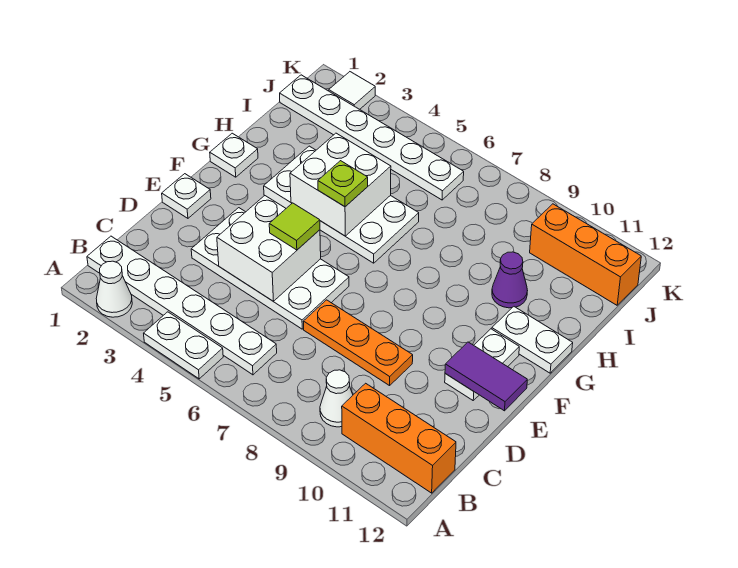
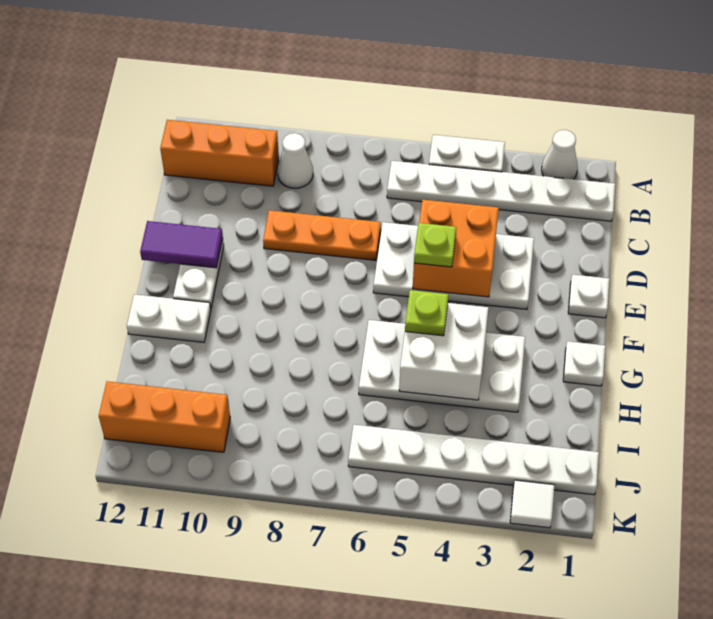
white brick D4:E5 level 2 -> orange brick D4:E5 level 2
lime tile E5 level 3 -> lime plate E5 level 3
purple cone H10 level 1 -> none

